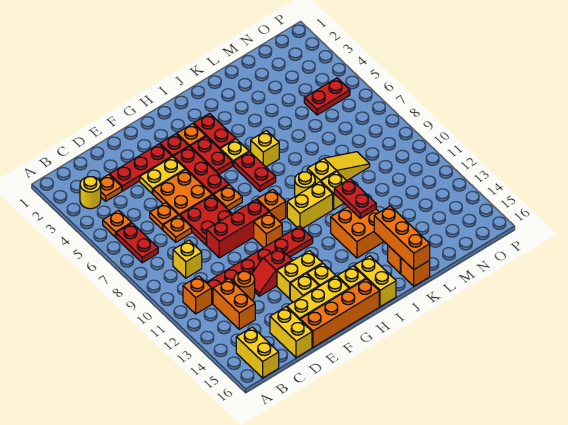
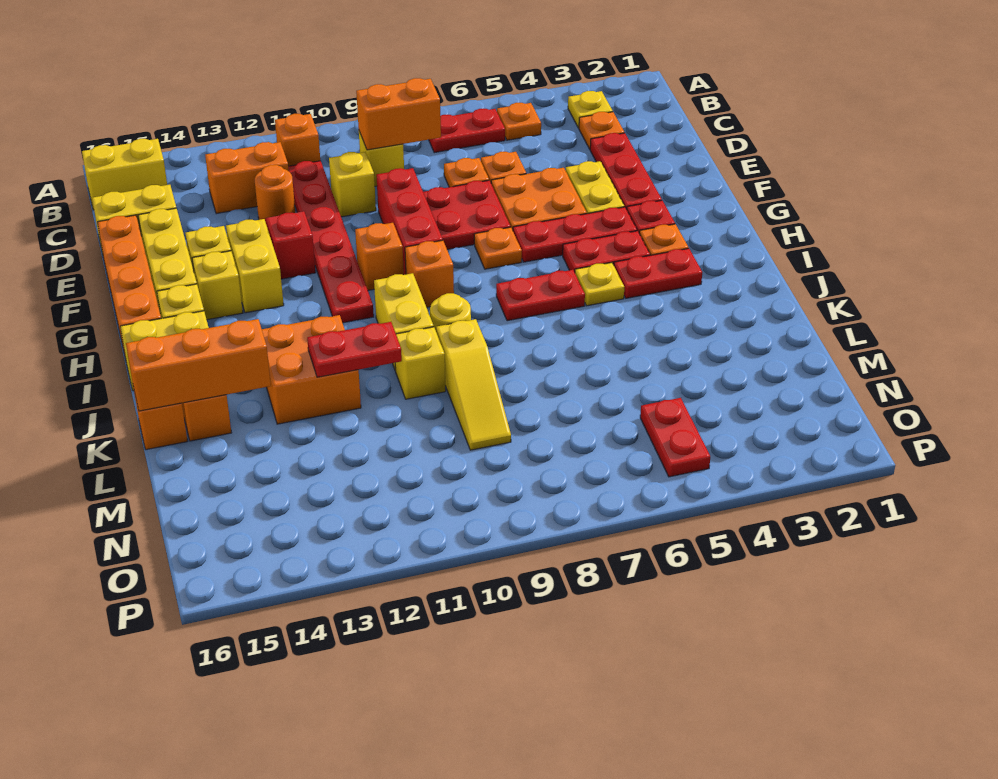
yellow round brick B3 level 1 -> yellow plate B3 level 1
none -> orange brick C8:C9 level 2
yellow brick J6 level 1 -> yellow brick D10 level 1

